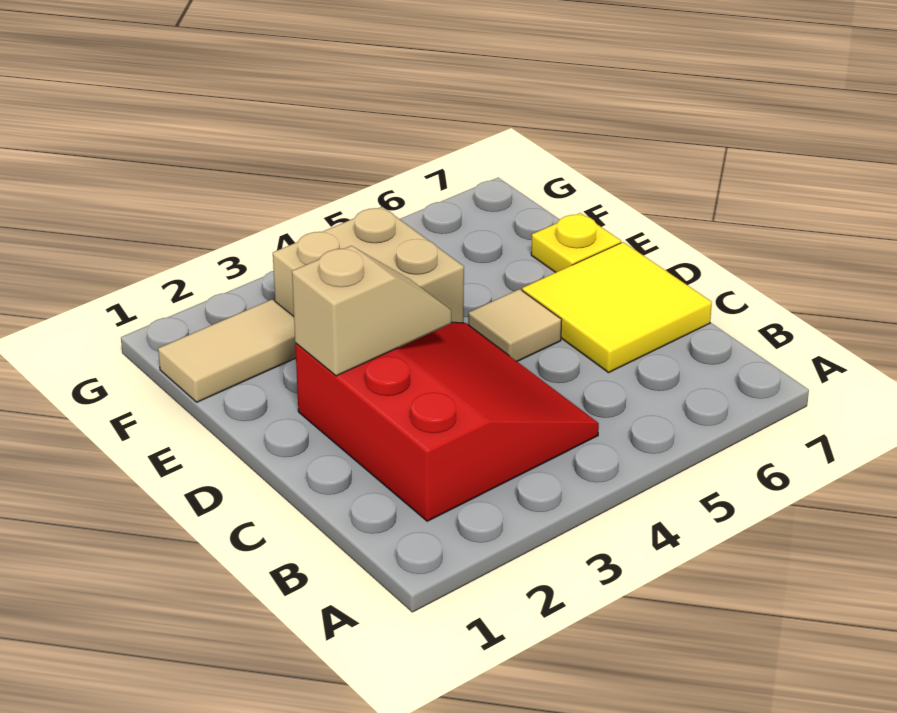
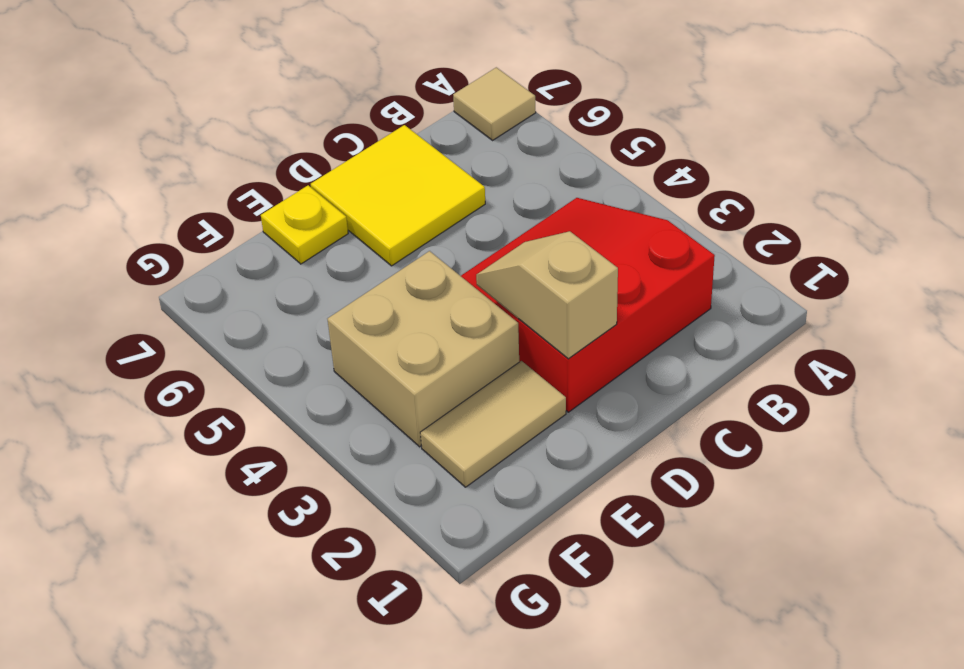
tan tile D5 level 1 -> tan tile A7 level 1
tan tile F1:F2 level 1 -> tan tile E2:F2 level 1

